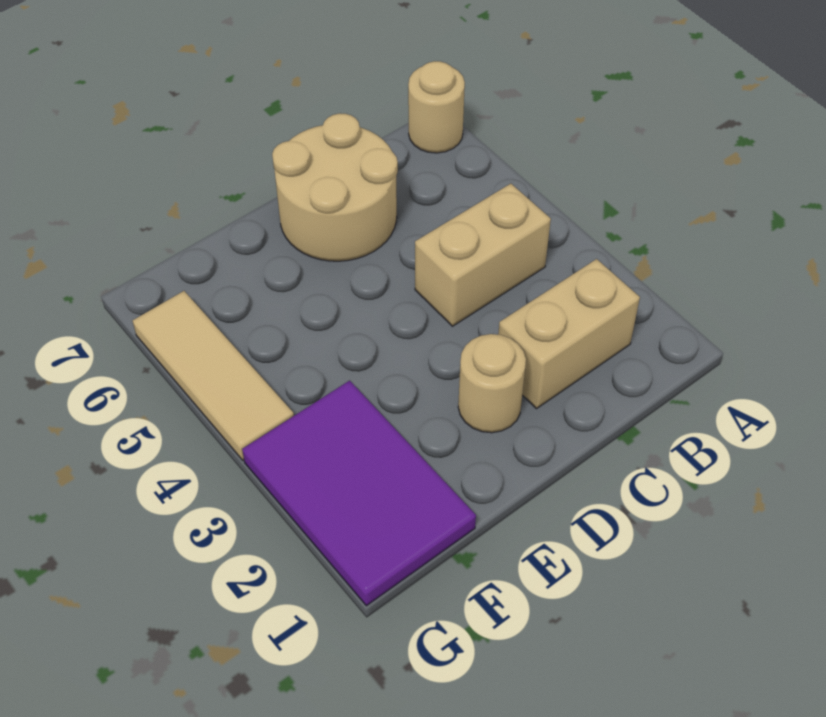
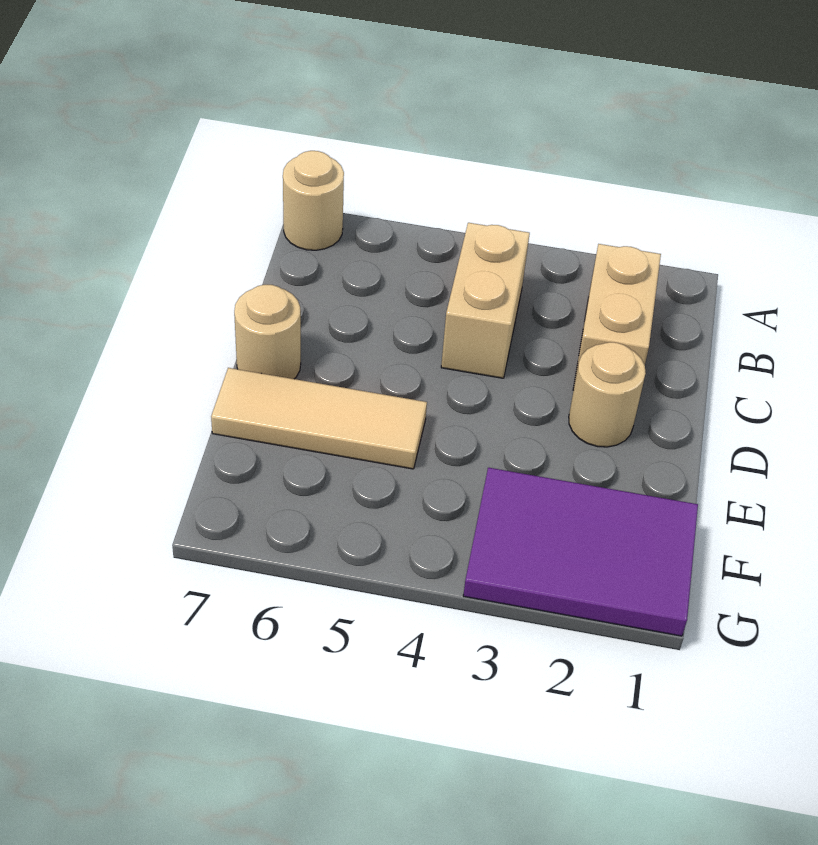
tan round brick C6:D7 level 1 -> tan round brick D7 level 1
tan tile G4:G6 level 1 -> tan tile E5:E7 level 1

